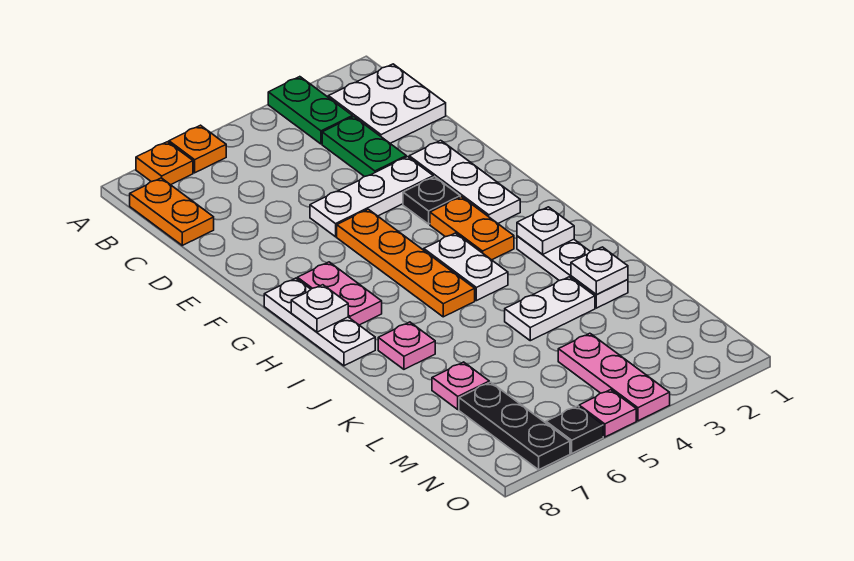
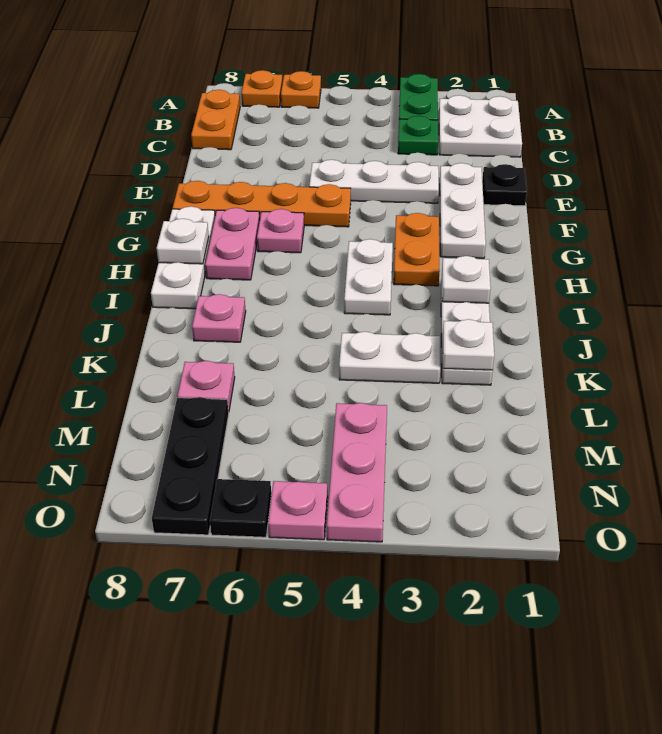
green plate C3:D3 level 1 -> green plate C3 level 1
black plate F3 level 1 -> black plate E1 level 1
orange plate F5:I5 level 1 -> orange plate F5:F8 level 1
none -> pink plate G6 level 1

